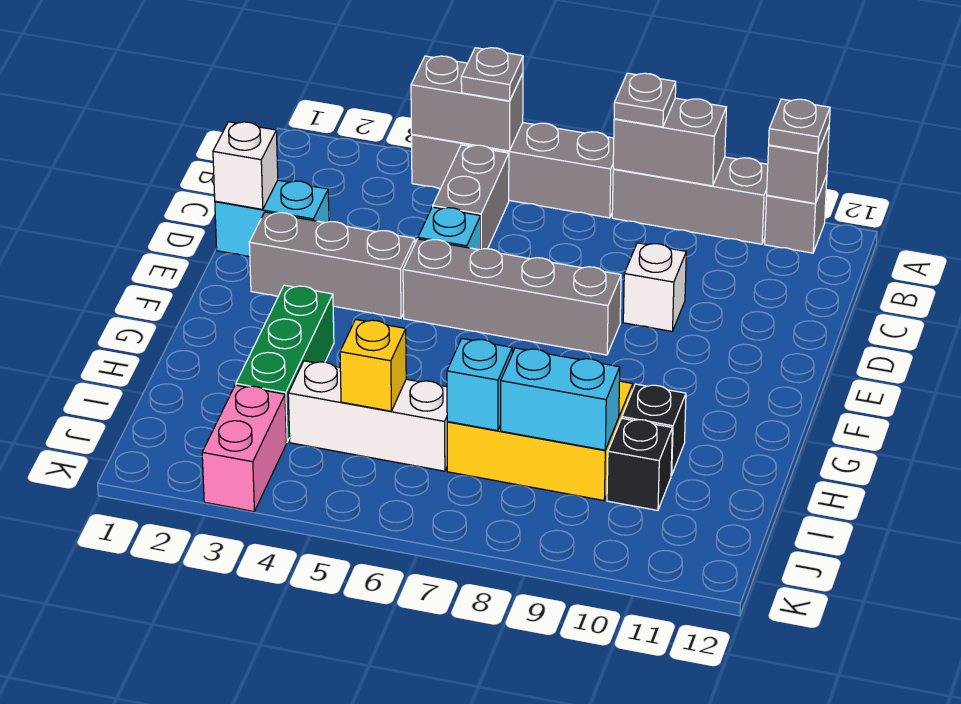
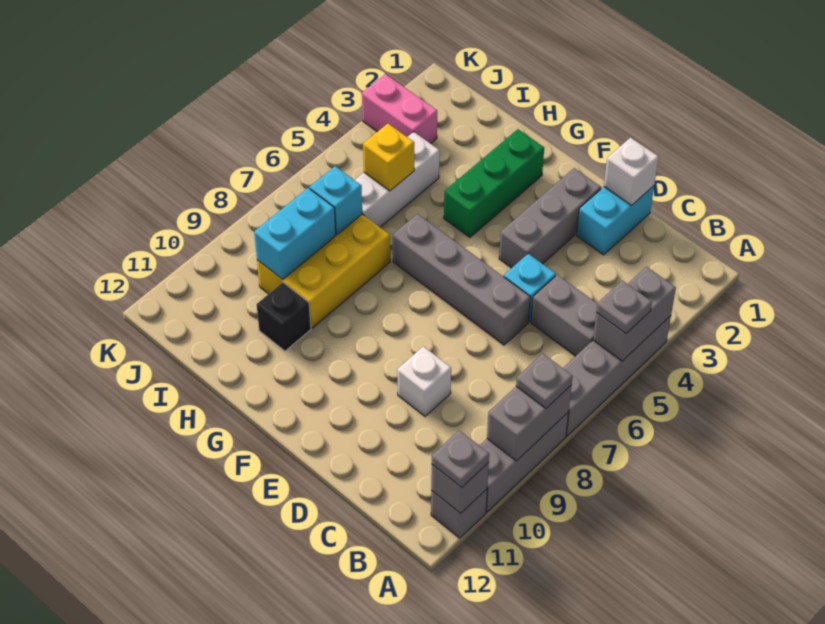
grey brick E5:E8 level 1 -> grey brick D6:G6 level 1
green brick G3:I3 level 1 -> green brick G2:G4 level 1
black brick I10 level 1 -> none

